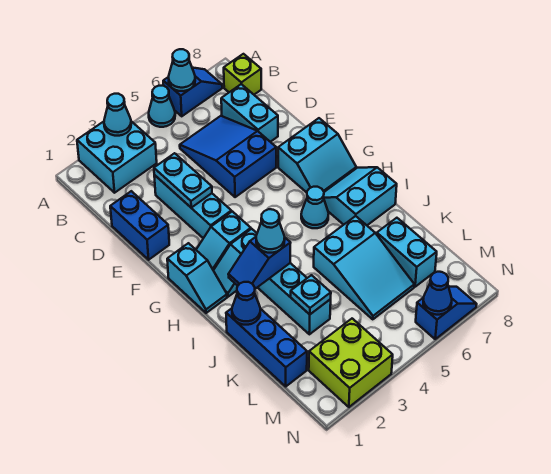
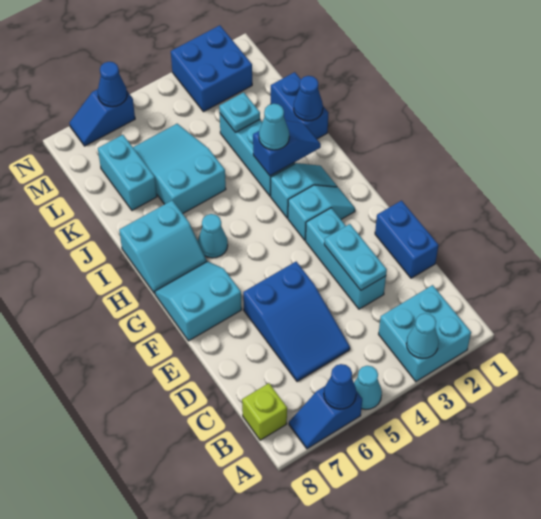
cyan cone A6 level 2 -> blue cone A6 level 2
cyan brick C7:D7 level 1 -> none
cyan slope G1:H1 level 1 top G -> none
blue brick J1:L1 level 1 -> blue brick J1:K1 level 1
lime brick M2:N3 level 1 -> blue brick M2:N3 level 1

